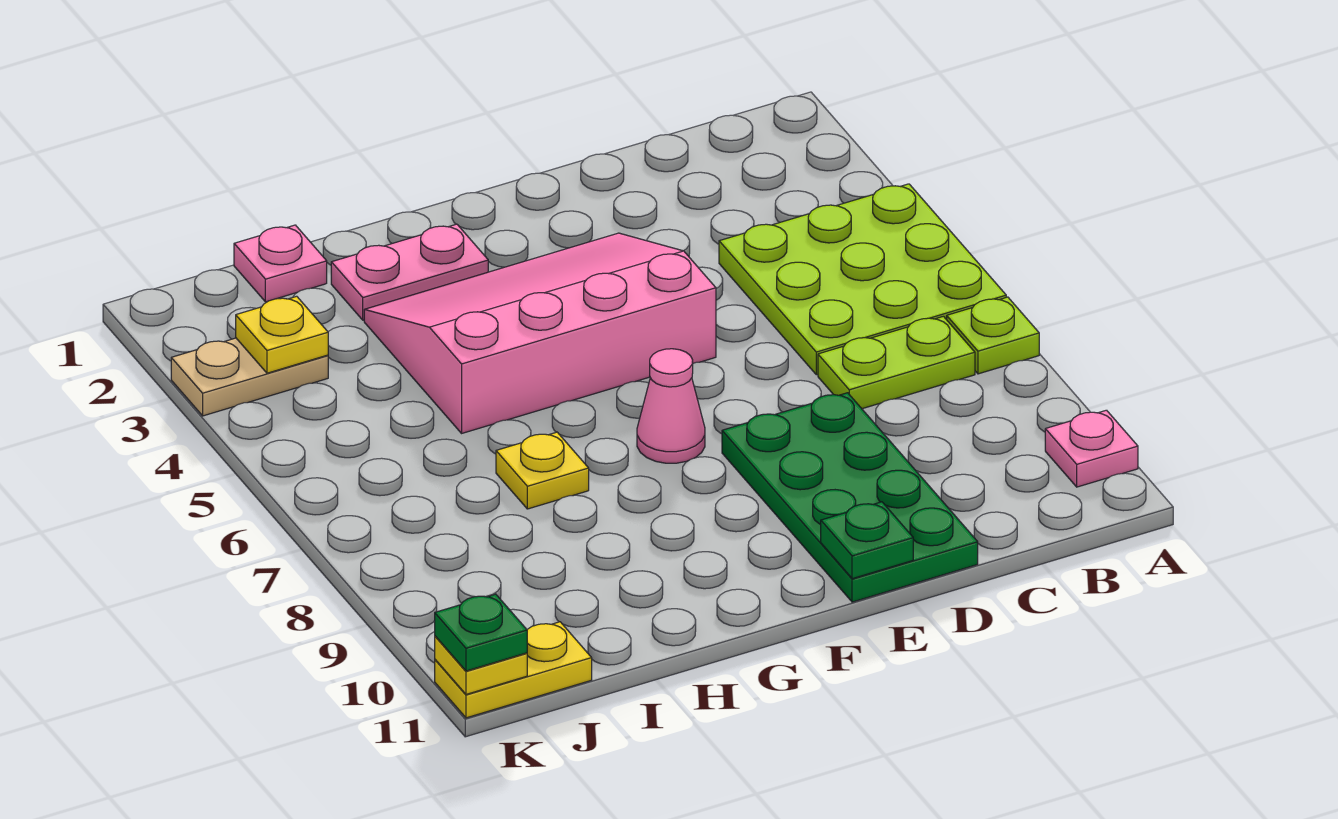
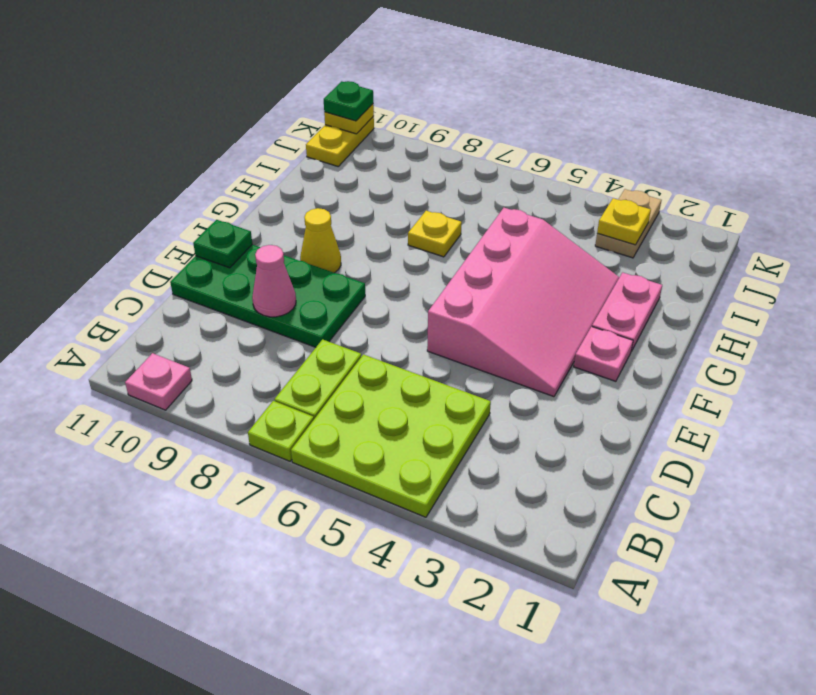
pink cone F7 level 1 -> pink cone D9 level 2
none -> yellow cone F9 level 1
pink plate I1 level 1 -> pink plate F2 level 1

